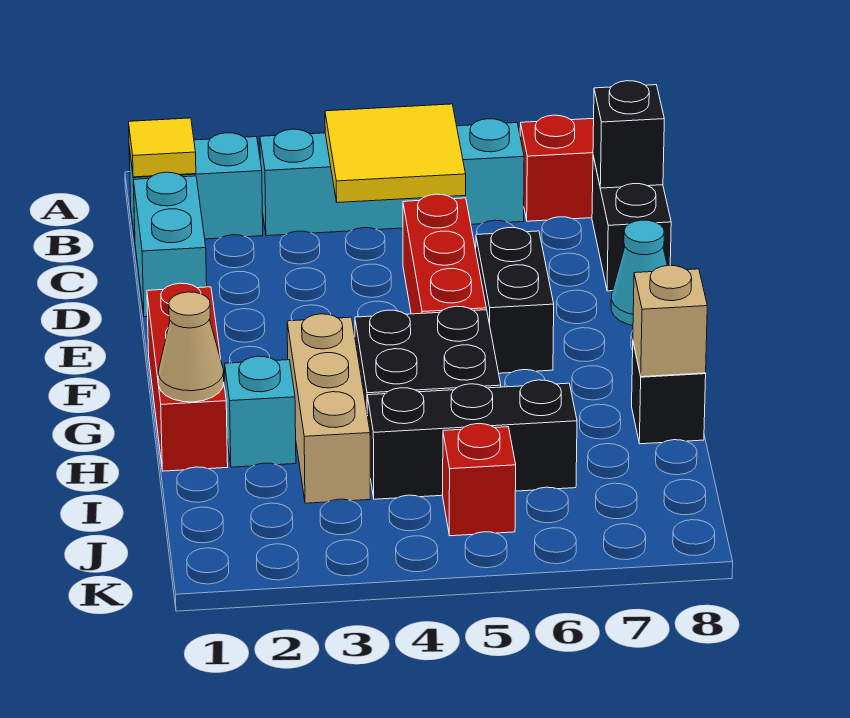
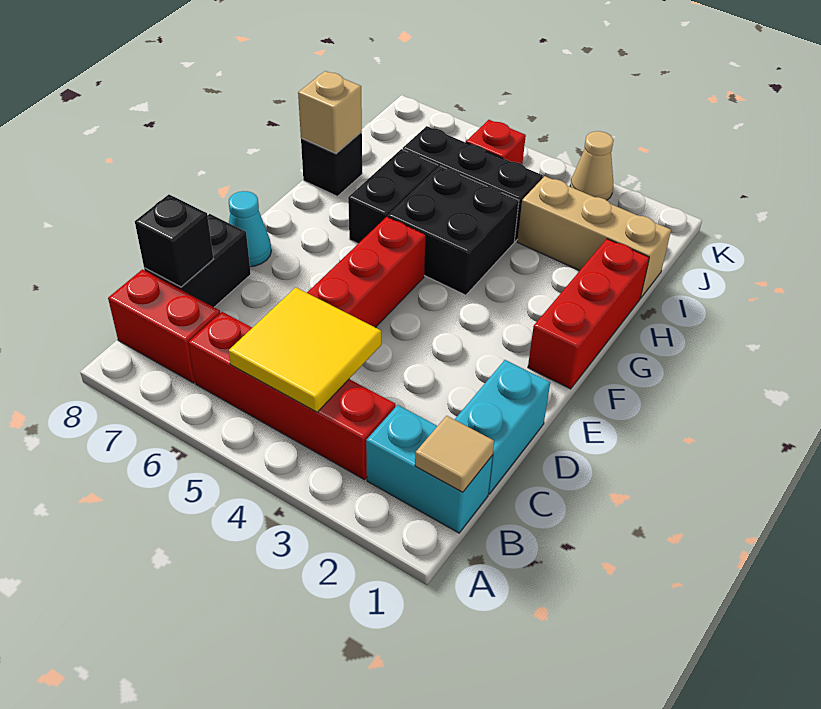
yellow tile B1 level 2 -> tan tile B1 level 2
cyan brick B3:B6 level 1 -> red brick B3:B6 level 1
black brick E6:F6 level 1 -> black brick G6:H6 level 1
tan brick G3:I3 level 1 -> tan brick I1:I3 level 1
tan cone H1 level 2 -> tan cone K3 level 1
cyan brick H2 level 1 -> none

